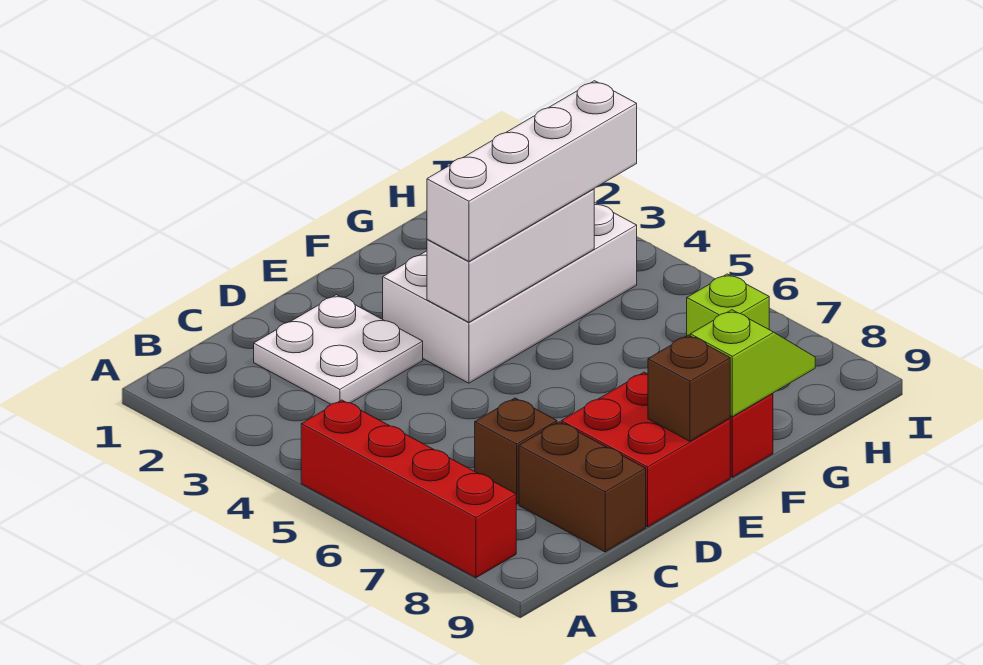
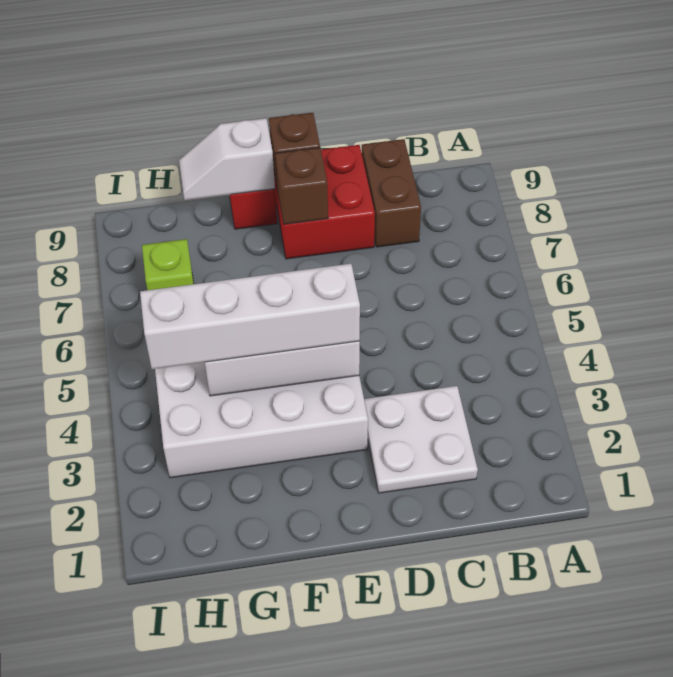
red brick A5:A8 level 1 -> none
brown brick C7 level 1 -> brown brick E8 level 2
lime slope F9:G9 level 2 top F -> white slope F9:G9 level 2 top F

